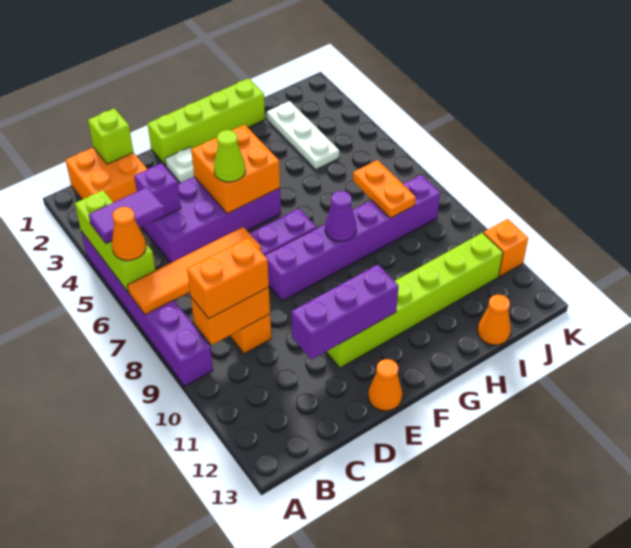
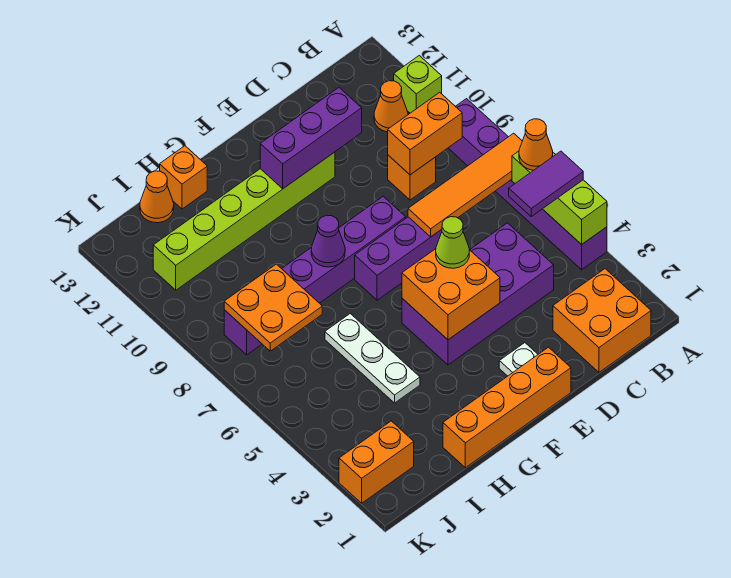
orange brick B9:C9 level 3 -> orange brick J2:K2 level 1
lime brick C1 level 2 -> lime brick A11 level 1
purple brick C4 level 2 -> none
lime brick E1:H1 level 1 -> orange brick E1:H1 level 1
orange cone E13 level 1 -> orange cone B11 level 1
white plate I2:I4 level 1 -> white plate H4:H6 level 1
orange plate I7:I8 level 2 -> orange plate I7:J8 level 2
orange brick K11 level 1 -> orange brick H13 level 1

